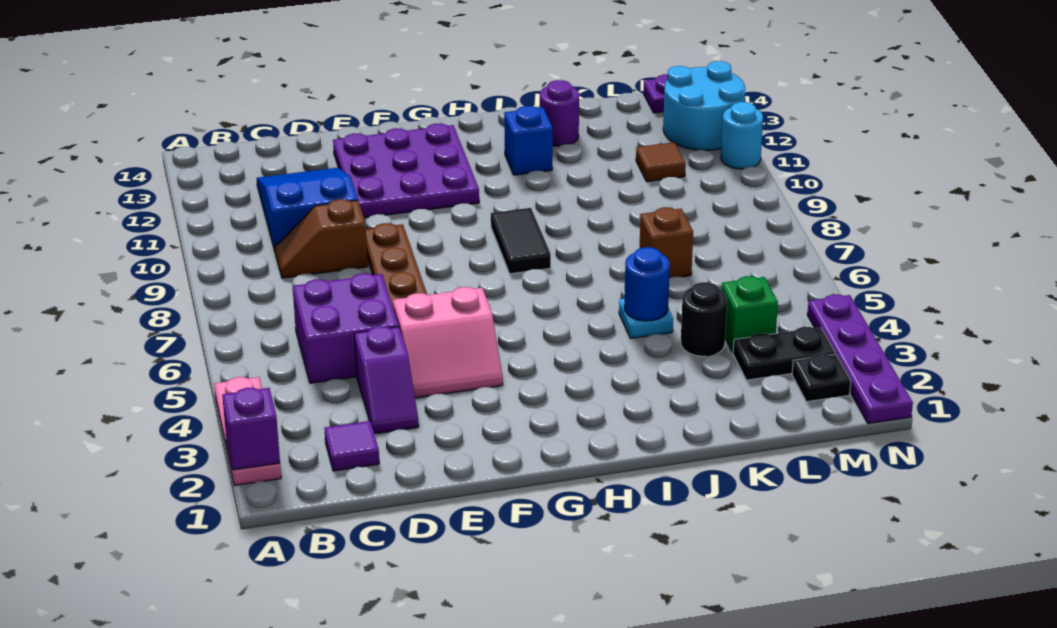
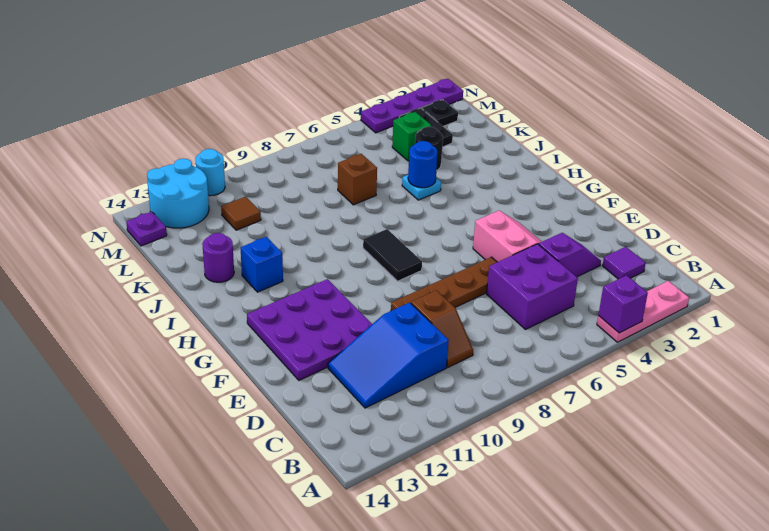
purple brick A2 level 2 -> purple brick A4 level 2
black tile H8:H9 level 1 -> black tile G8:H8 level 1

